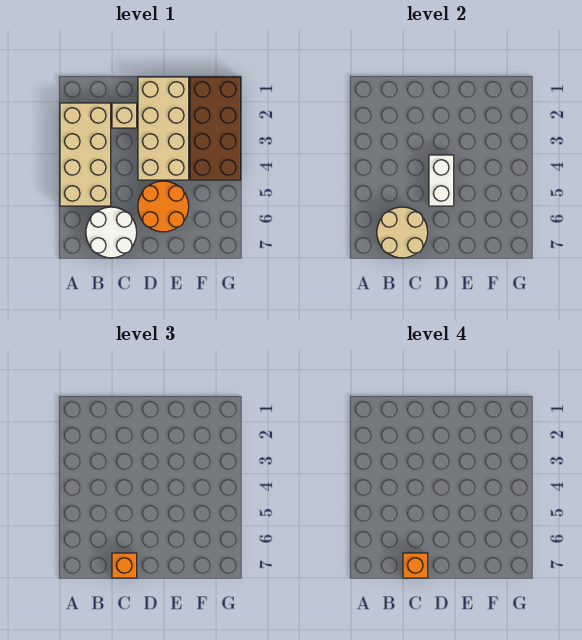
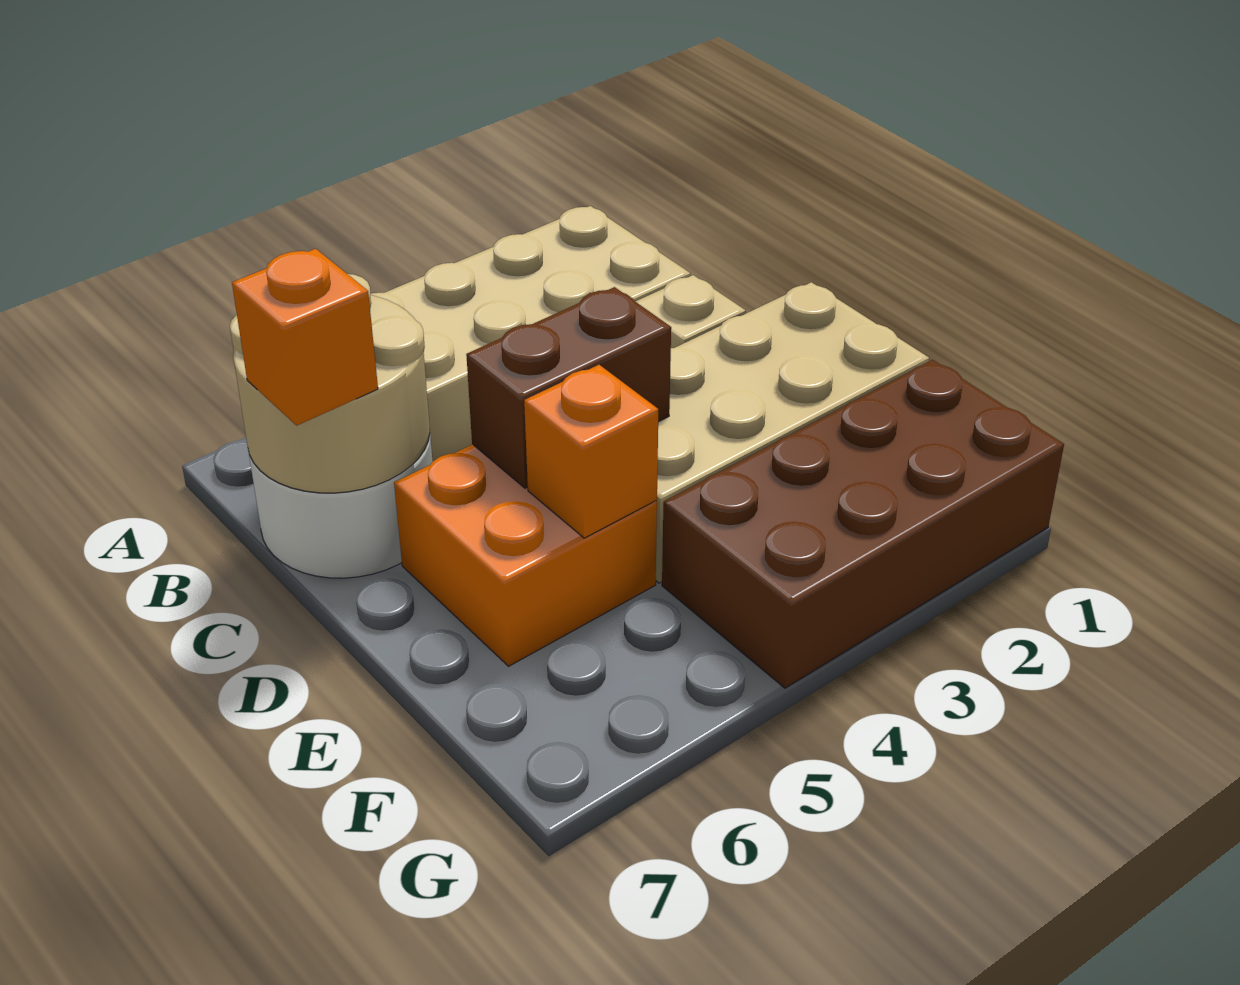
orange brick C7 level 4 -> orange brick E5 level 2
white brick D4:D5 level 2 -> brown brick D4:D5 level 2
orange round brick D5:E6 level 1 -> orange brick D5:E6 level 1

